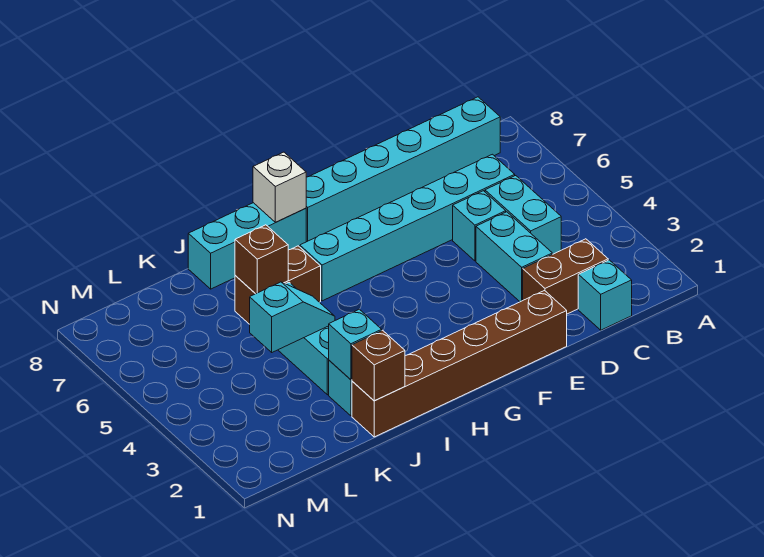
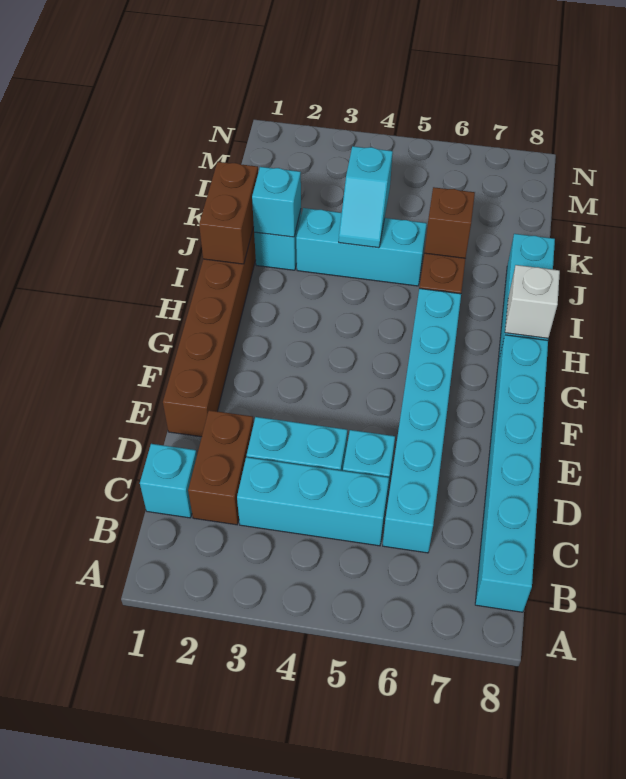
cyan brick C4:C5 level 1 -> cyan brick C3:C5 level 1
brown brick J1 level 2 -> brown brick I1:J1 level 2

